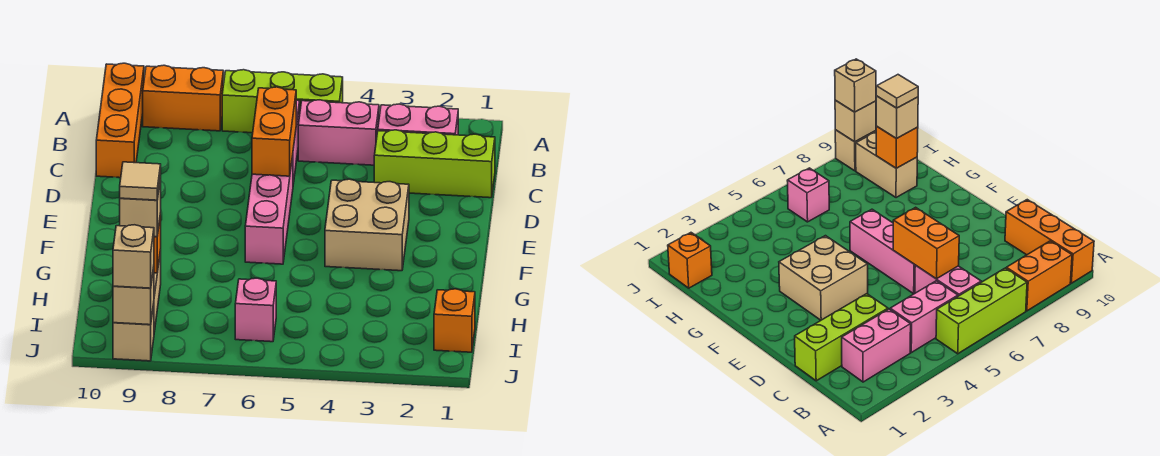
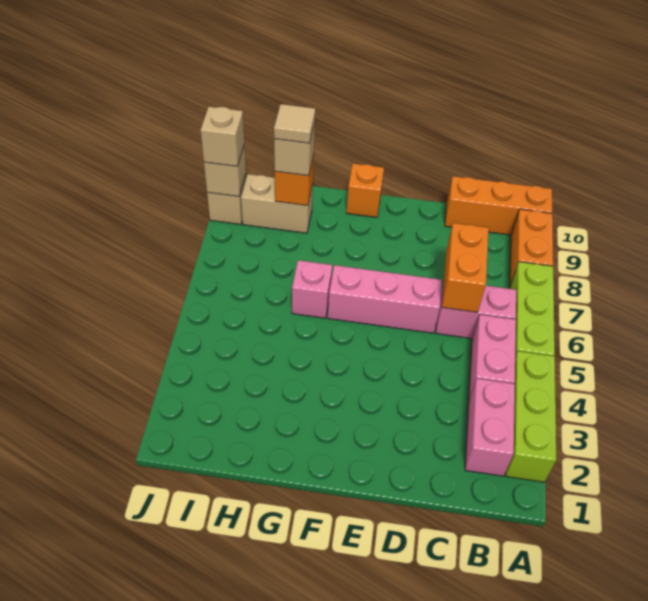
lime brick C1:C3 level 1 -> lime brick A2:A4 level 1
orange brick C6:D6 level 2 -> orange brick C6:C7 level 2
tan brick E3:F4 level 1 -> none
orange brick I1 level 1 -> orange brick F10 level 1
pink brick I6 level 1 -> pink brick G6 level 1

